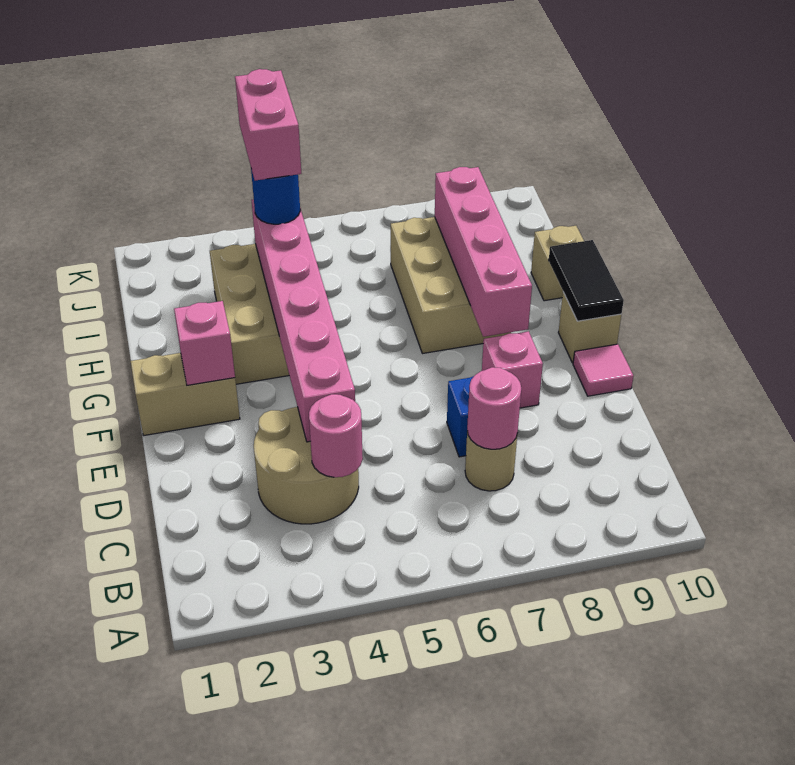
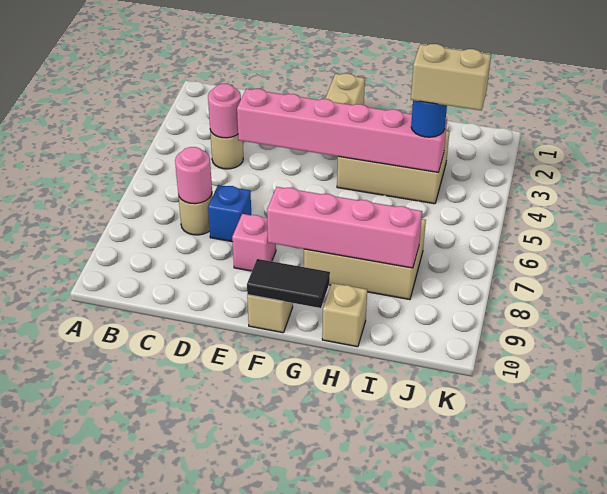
tan round brick C3:D4 level 1 -> tan round brick C4 level 1
pink tile E10 level 1 -> none
pink brick F2 level 2 -> none
pink brick I4:J4 level 4 -> tan brick I4:J4 level 4

